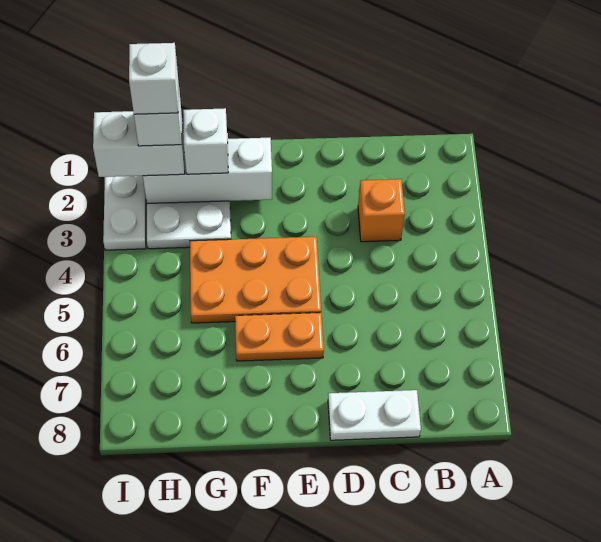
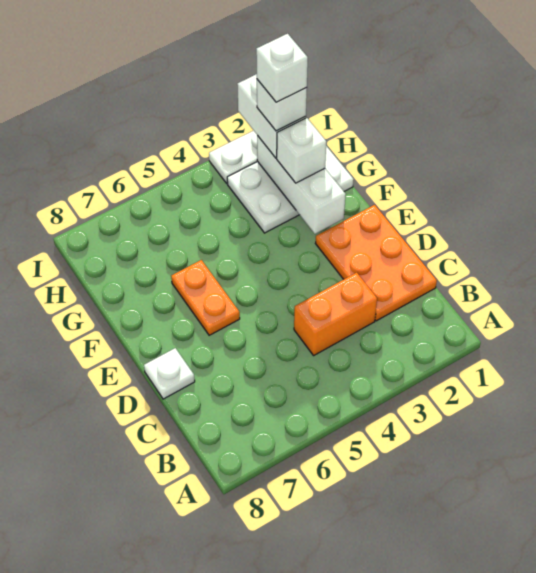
orange brick C3 level 1 -> orange brick C3:C4 level 1
white plate C8:D8 level 1 -> white plate D8 level 1
orange plate E4:G5 level 1 -> orange plate C1:E2 level 1

